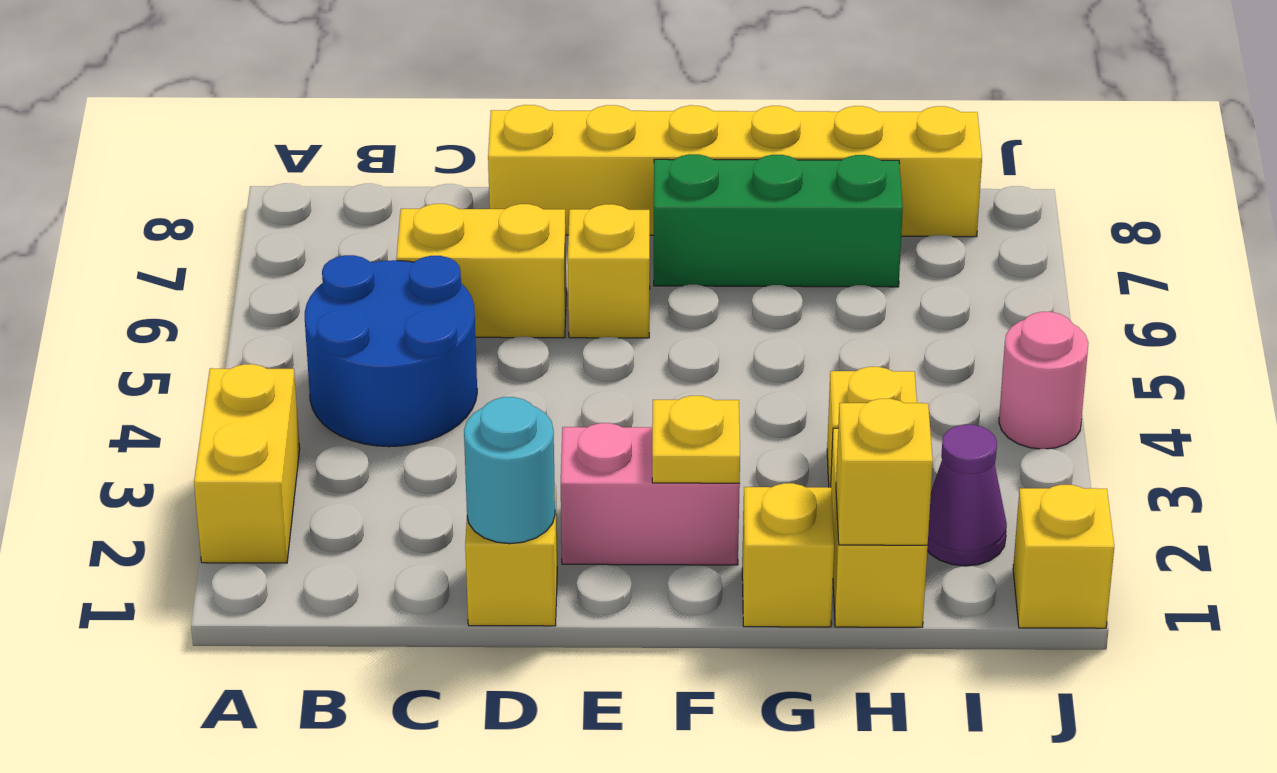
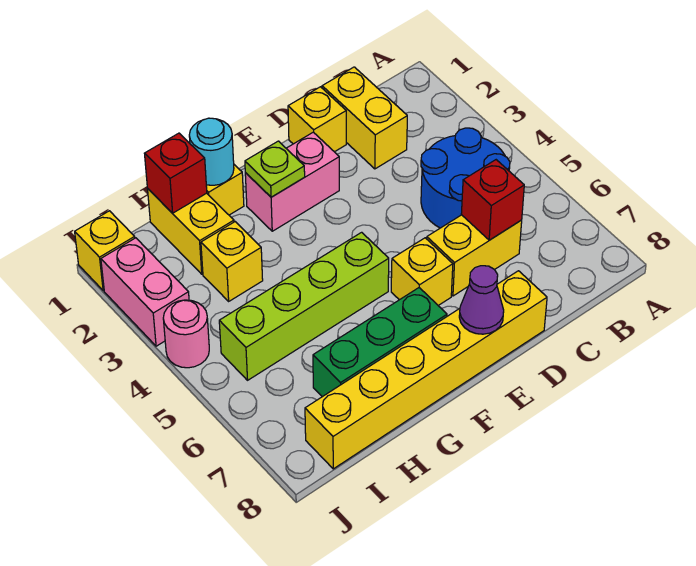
yellow brick A2:A3 level 1 -> yellow brick C1:C2 level 1
none -> red brick C6 level 2
cyan round brick D1 level 2 -> cyan round brick G1 level 2
yellow plate F2 level 2 -> lime plate F2 level 2
none -> lime brick F5:I5 level 1
yellow brick H1 level 2 -> red brick H1 level 2
purple cone I2 level 1 -> purple cone E8 level 2
none -> pink brick J2:J3 level 1

